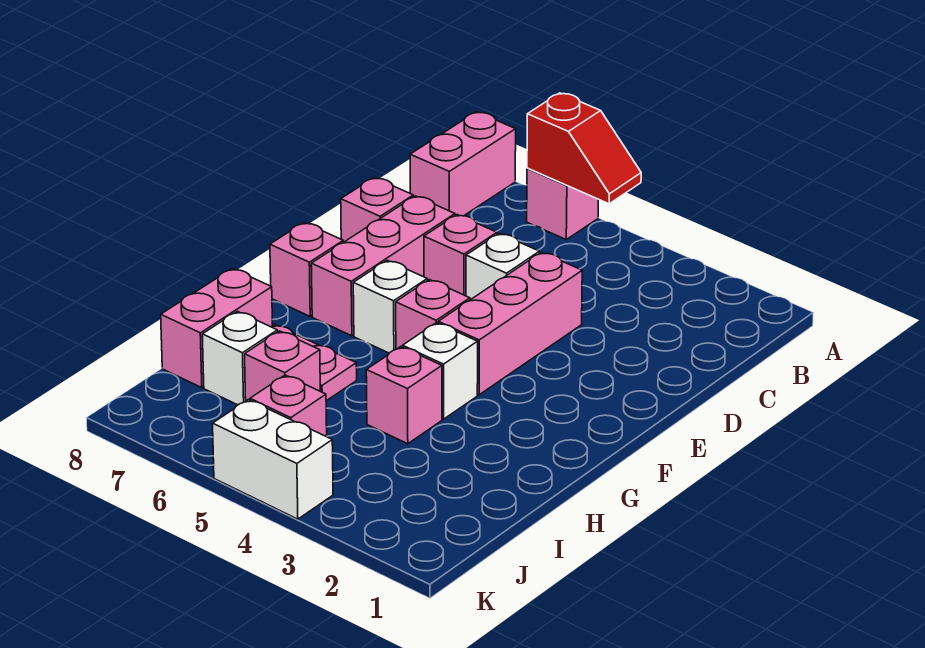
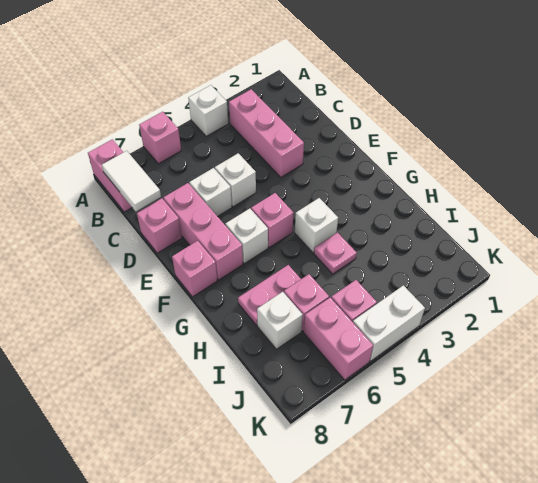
none -> white brick A4 level 1
red slope A5:A6 level 2 top 6 -> none
none -> white tile B8:C8 level 2
pink brick D4:F4 level 1 -> pink brick B3:D3 level 1
pink brick D6 level 1 -> white brick D6 level 1
pink brick H4 level 1 -> pink plate H4 level 1
pink brick H8:I8 level 1 -> pink brick J6:K6 level 1

